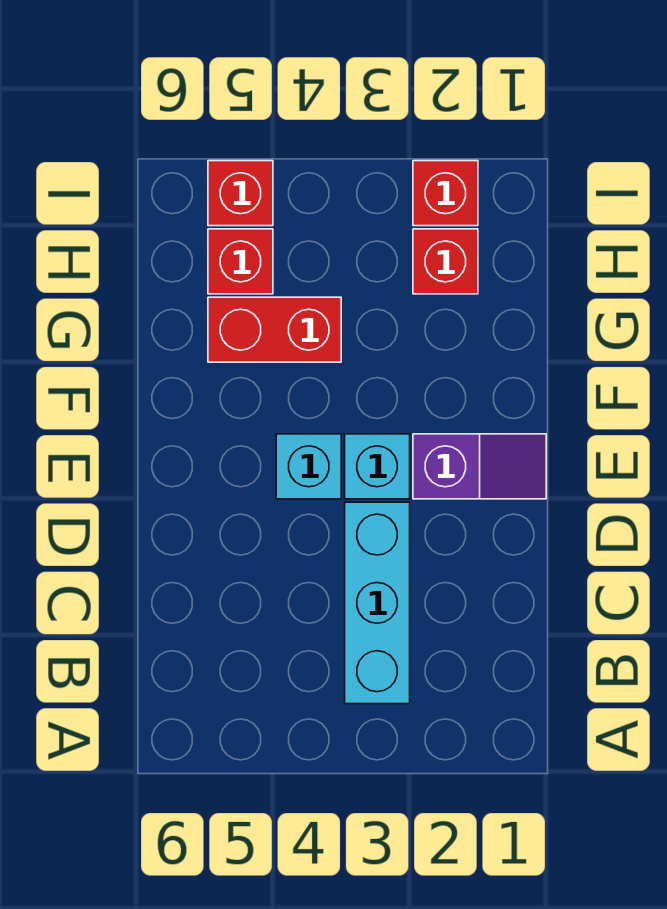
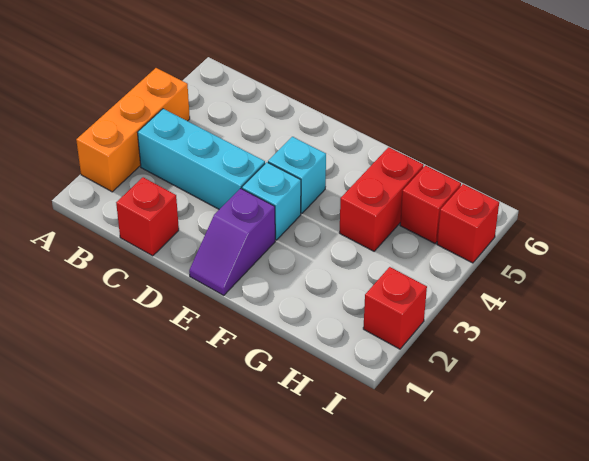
none -> orange brick A2:A4 level 1
red brick H2 level 1 -> red brick C1 level 1

